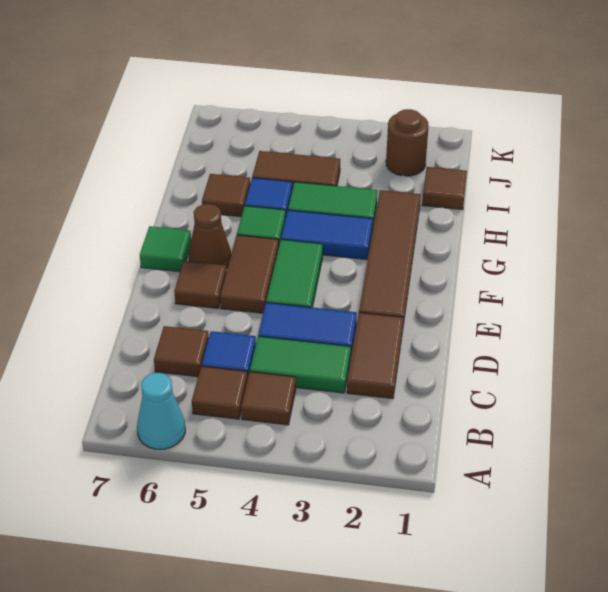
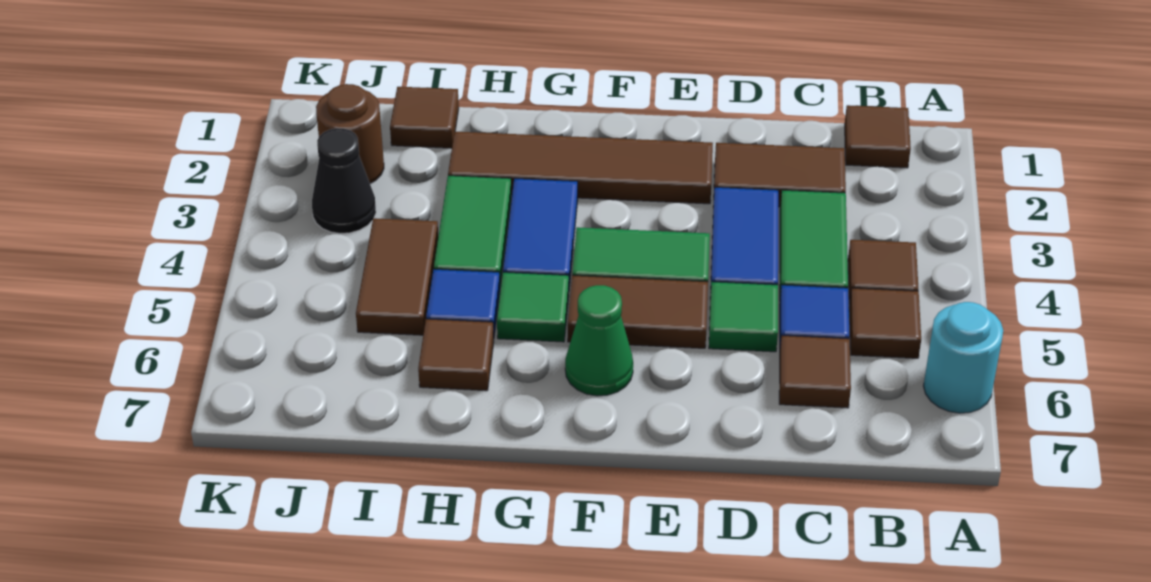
cyan cone A6 level 1 -> cyan round brick A6 level 1
brown tile E6 level 1 -> brown tile B1 level 1
brown cone F6 level 1 -> green cone F6 level 1
green tile F7 level 1 -> green tile D5 level 1
none -> black cone J3 level 1

